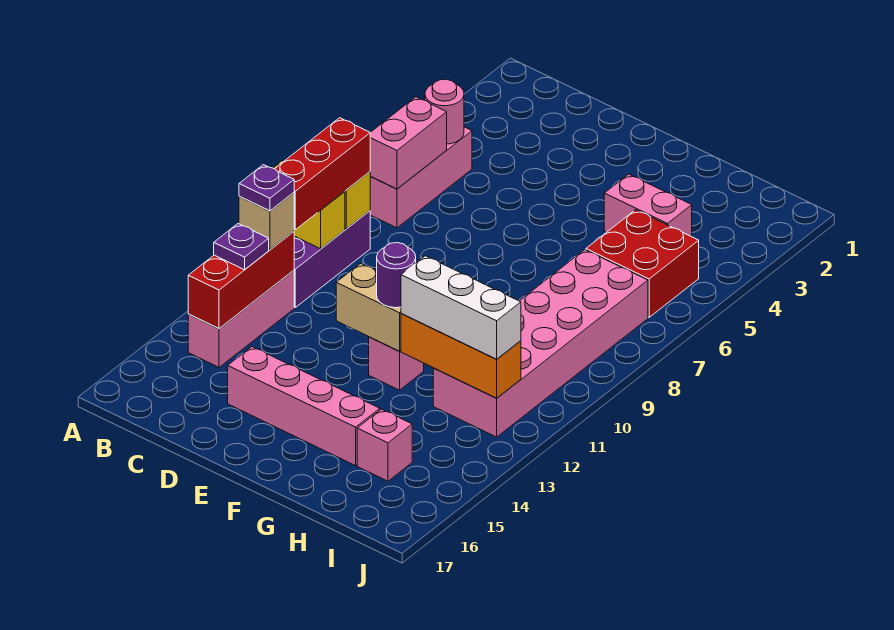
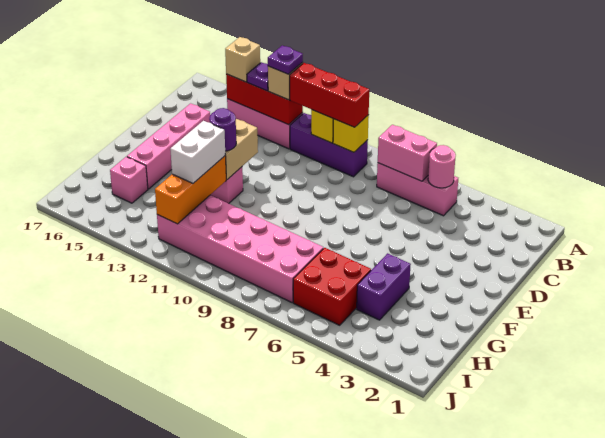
none -> tan brick B14 level 3
pink brick G4:H4 level 1 -> purple brick G4:H4 level 1
white brick G12:I12 level 3 -> white brick G12:H12 level 3

